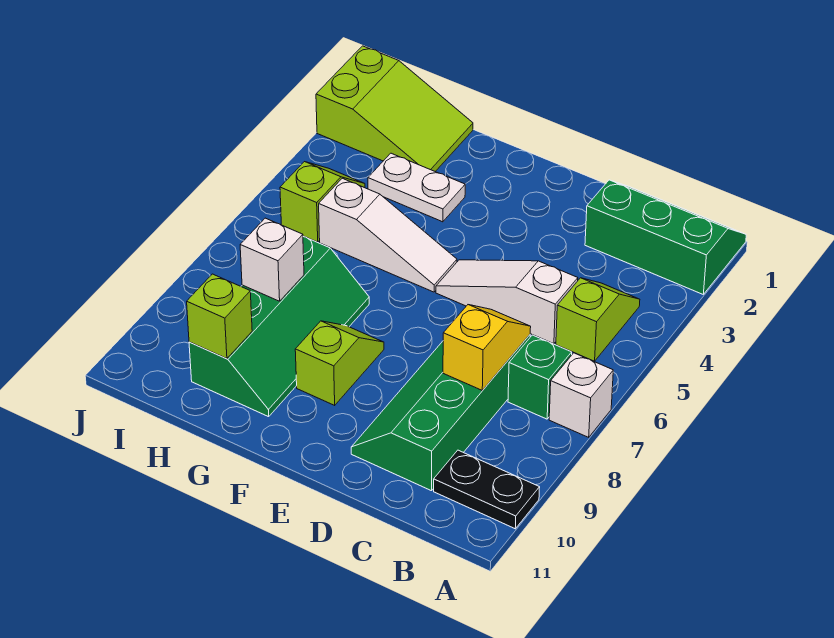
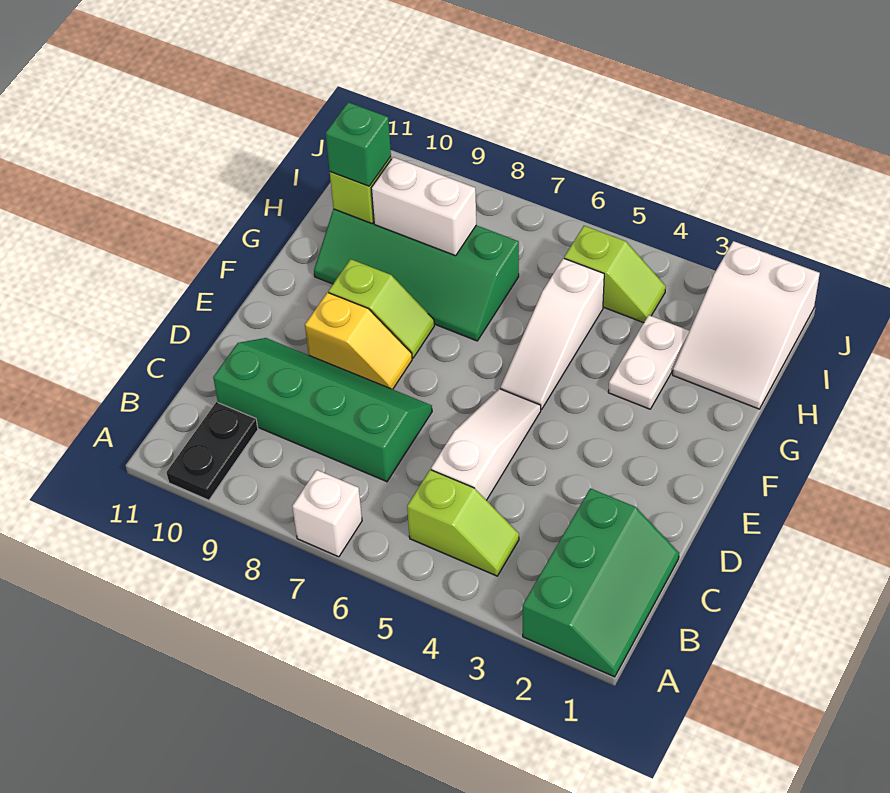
green brick B7 level 1 -> green brick H10 level 3
yellow slope C7:C8 level 2 top 8 -> yellow slope E8:E9 level 1 top 9
lime slope H1:J2 level 1 top J -> white slope H1:J2 level 1 top J
white brick H8 level 2 -> white brick H8:H9 level 2

